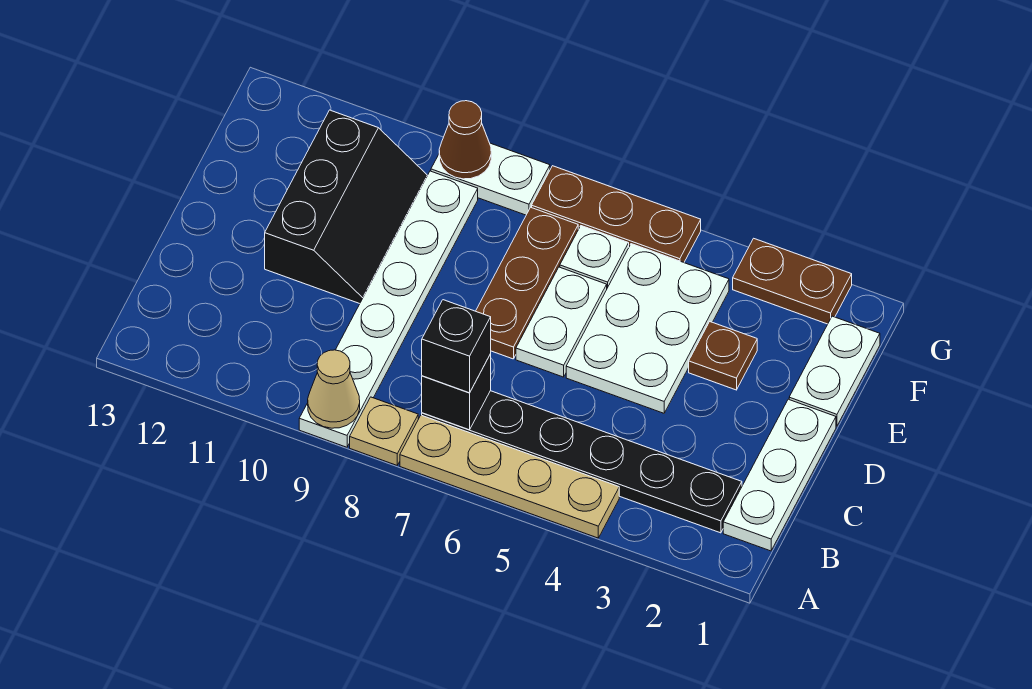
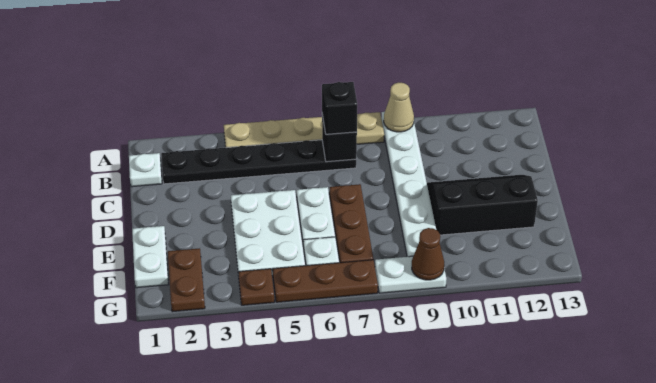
white plate B1:D1 level 1 -> white plate B1 level 1
black slope D10:F11 level 1 top 11 -> black slope D10:E12 level 1 top E
brown plate E3 level 1 -> brown plate G4 level 1
brown plate G2:G3 level 1 -> brown plate F2:G2 level 1

